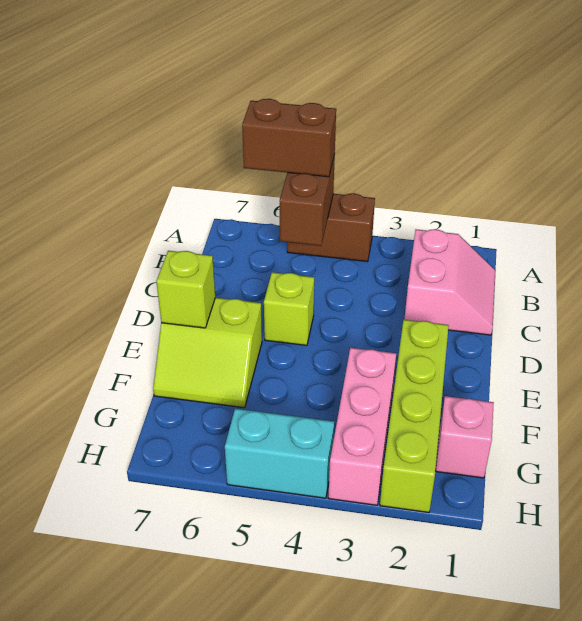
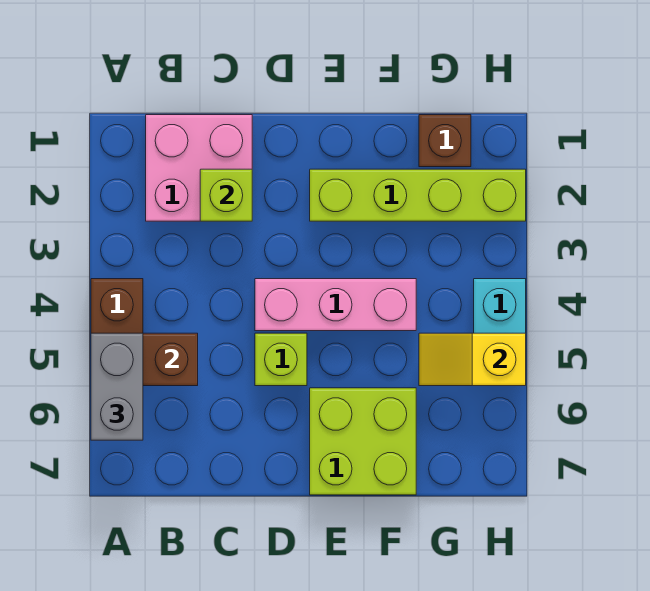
brown brick A5:A6 level 3 -> grey brick A5:A6 level 3
pink slope B1:C2 level 1 top 2 -> pink brick B1:C2 level 1
lime slope E6:F7 level 1 top E -> lime brick E6:F7 level 1
lime brick E7 level 2 -> lime brick C2 level 2
pink brick F3:H3 level 1 -> pink brick D4:F4 level 1
pink brick G1 level 1 -> brown brick G1 level 1
none -> yellow slope G5:H5 level 2 top H

